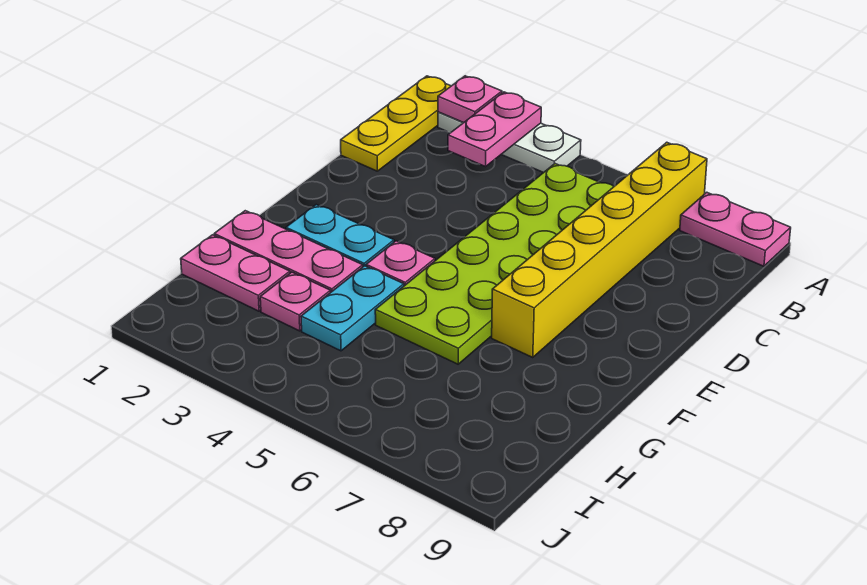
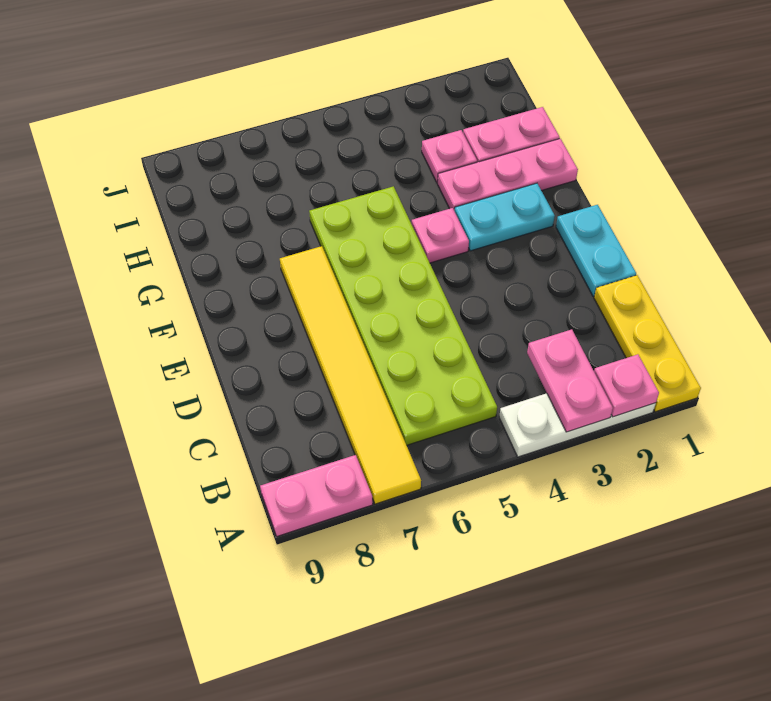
yellow brick A7:F7 level 1 -> yellow tile A7:F7 level 1
cyan plate G4:H4 level 1 -> cyan plate D1:E1 level 1

